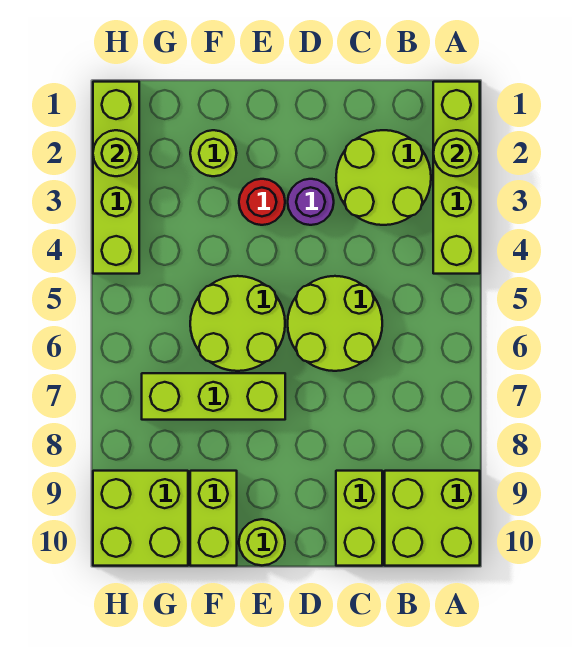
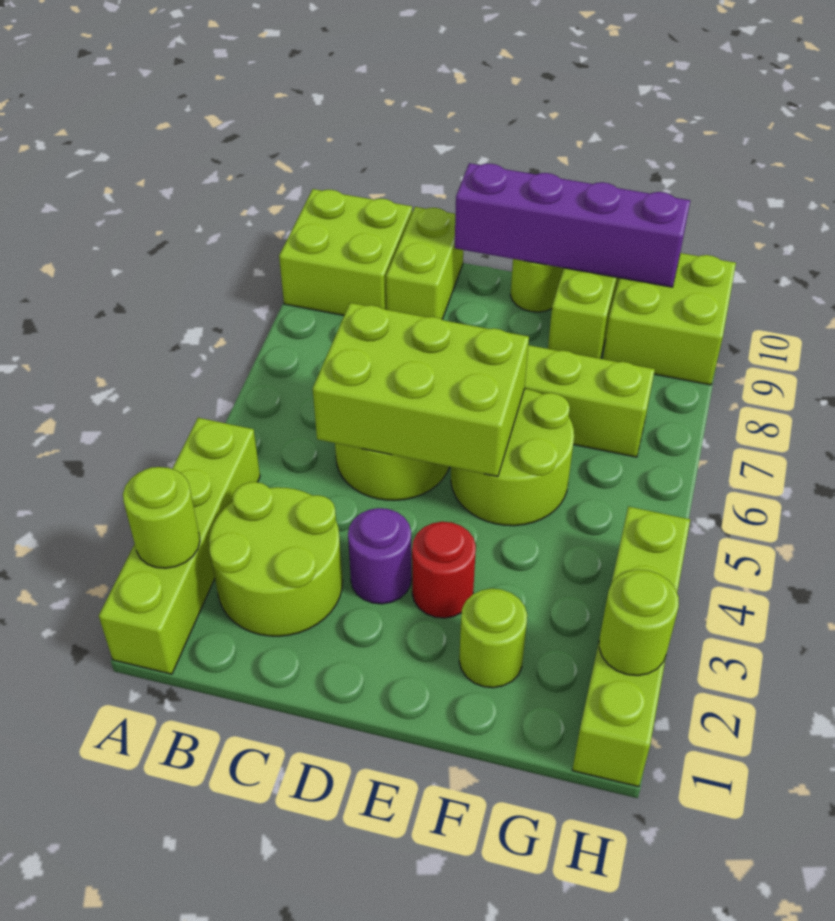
none -> lime brick C5:E6 level 2
none -> purple brick D10:G10 level 2

